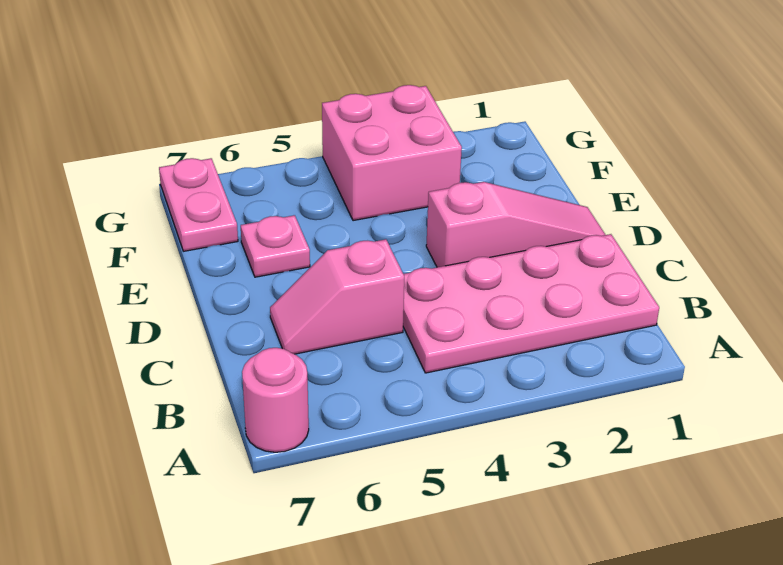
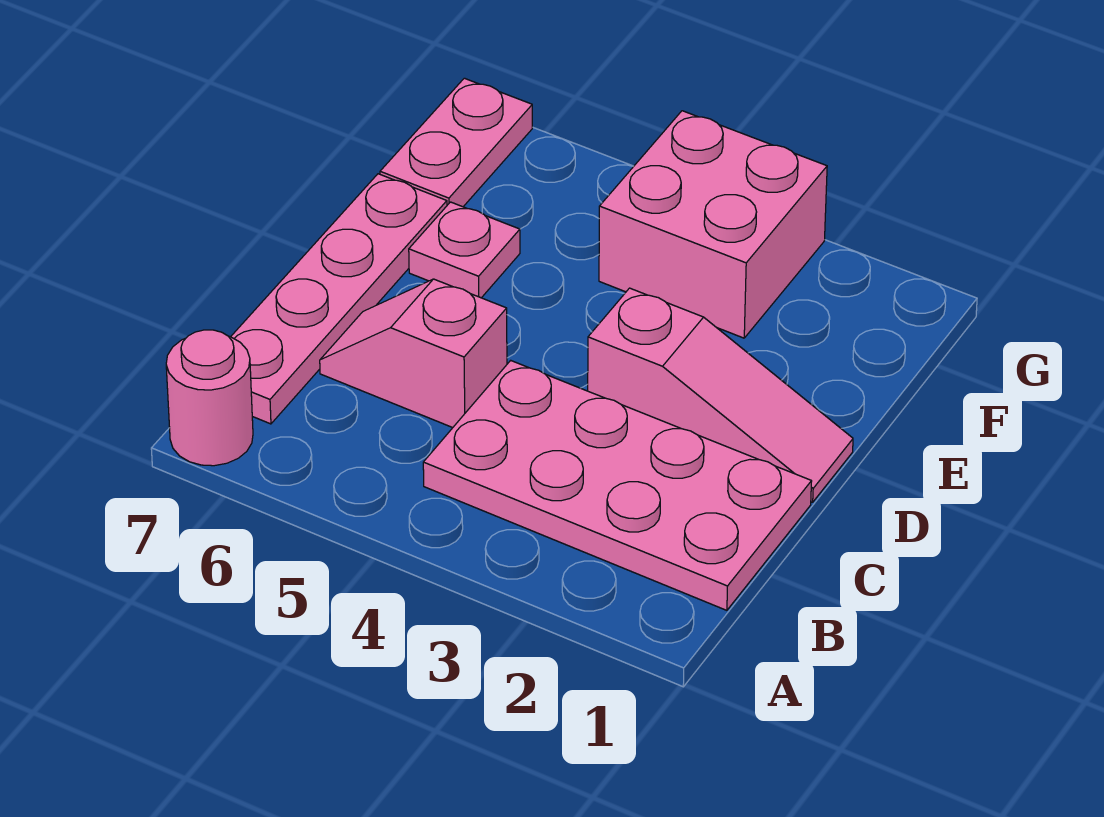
none -> pink plate B7:E7 level 1

